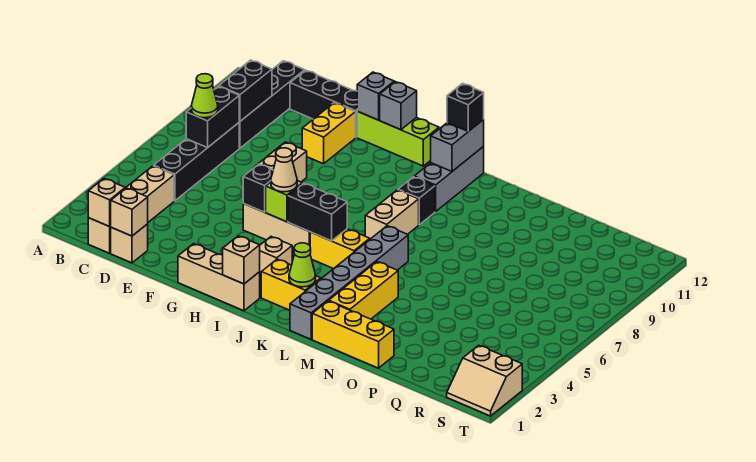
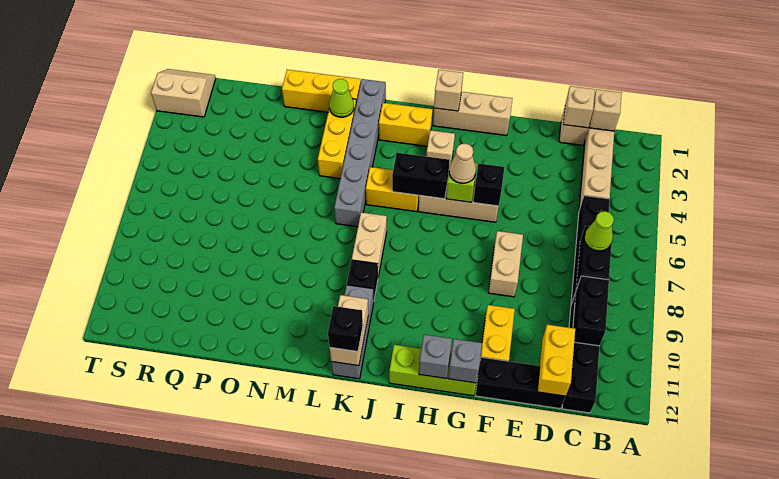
none -> yellow brick D11:D12 level 2
lime cone K2 level 2 -> lime cone M2 level 2
grey brick K11:K12 level 2 -> tan brick K11:K12 level 2

